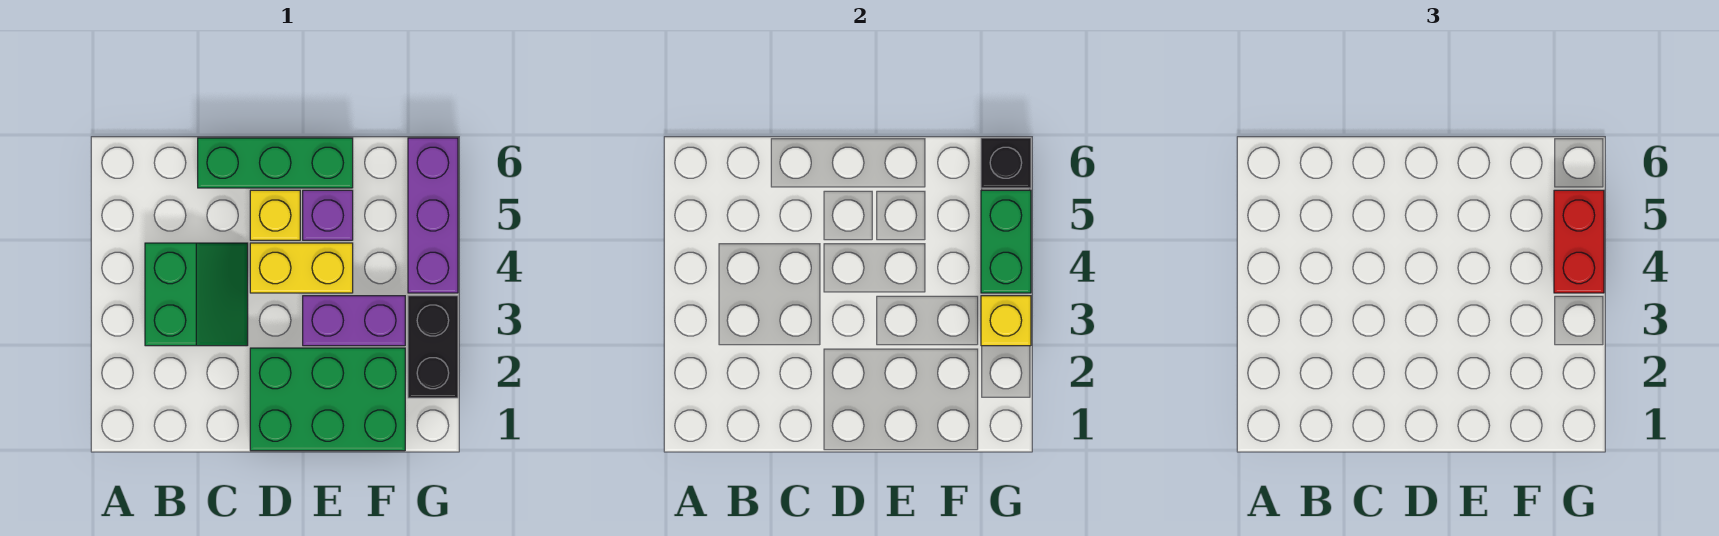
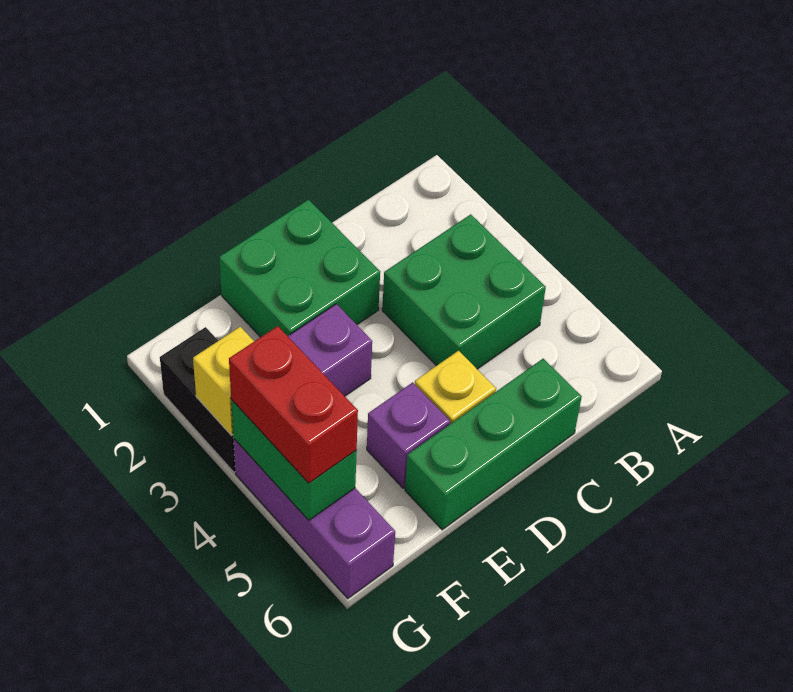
green slope B3:C4 level 1 top B -> green brick B3:C4 level 1
green brick D1:F2 level 1 -> green brick D1:E2 level 1
yellow brick D4:E4 level 1 -> none
black brick G6 level 2 -> none

